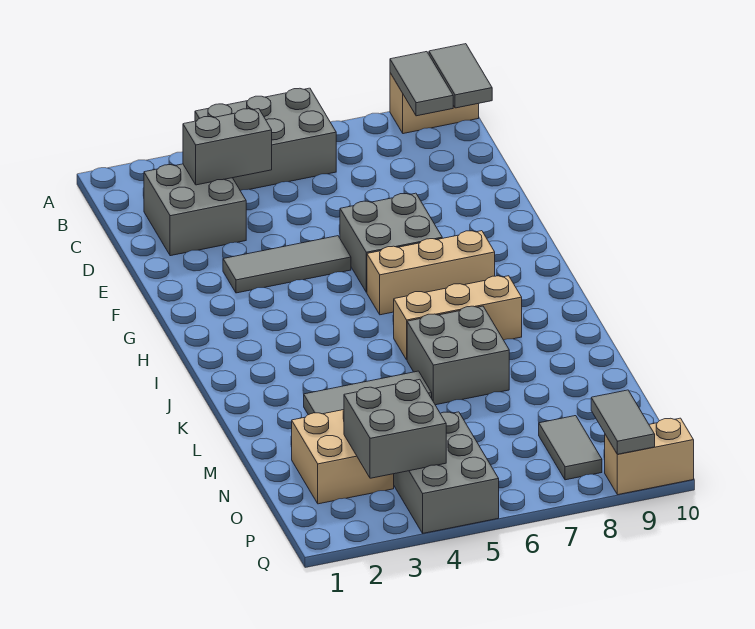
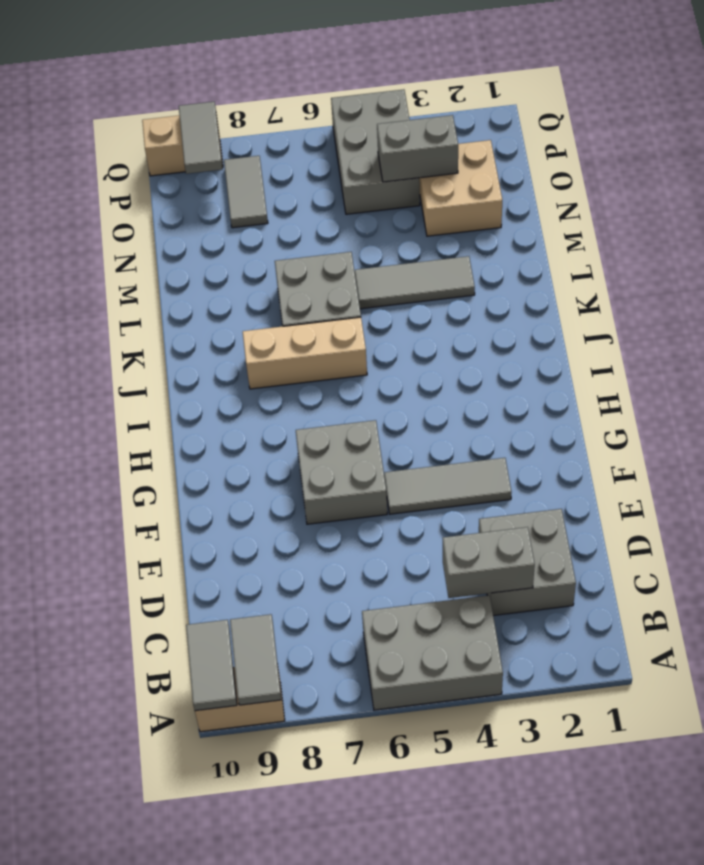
tan brick H6:H8 level 1 -> none
grey brick O3:P4 level 2 -> grey brick O3:O4 level 2

